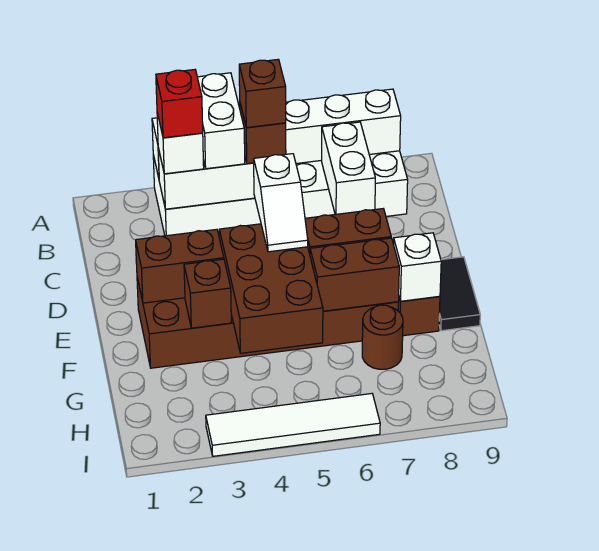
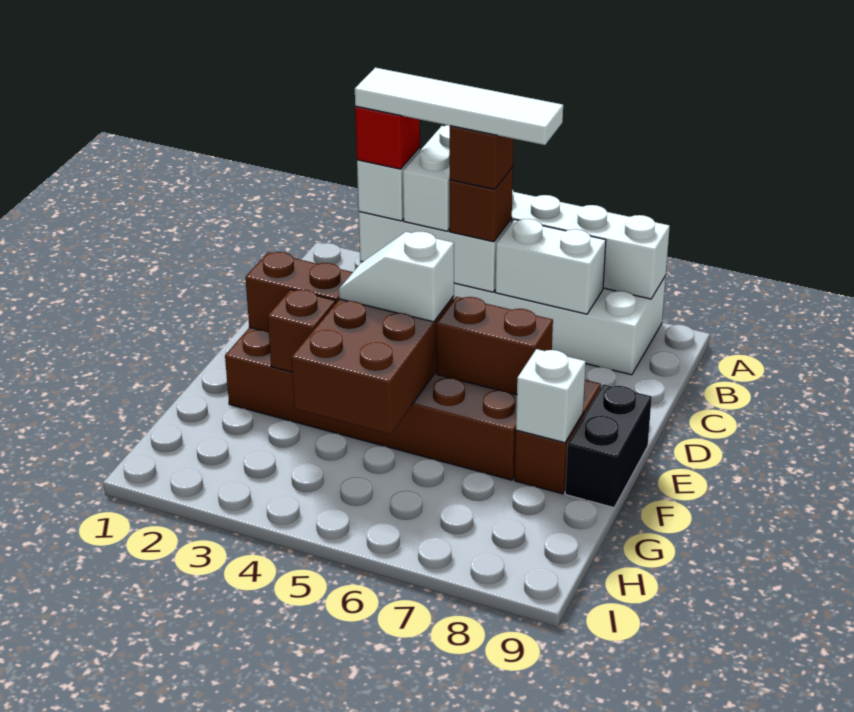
white brick B7:C7 level 2 -> white brick B6:B7 level 2
white slope D5:E5 level 3 top D -> white slope E4:E5 level 3 top 5
black tile E9:F9 level 1 -> black brick E9:F9 level 1
brown brick F6:F7 level 2 -> none
brown round brick G7 level 1 -> none
white tile I3:I6 level 1 -> white tile B3:B6 level 5

